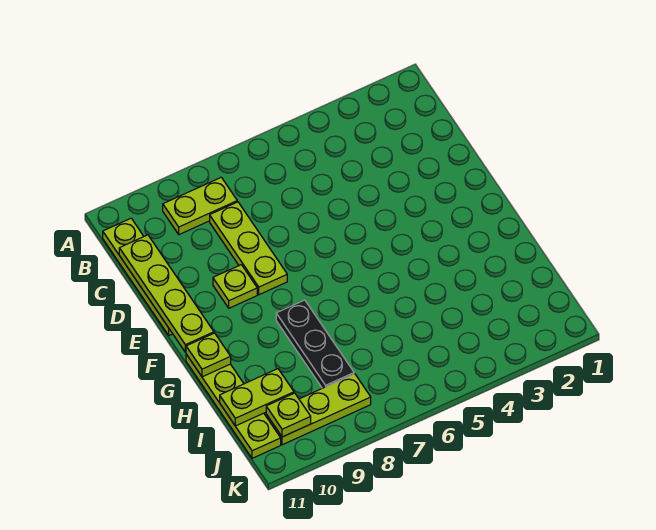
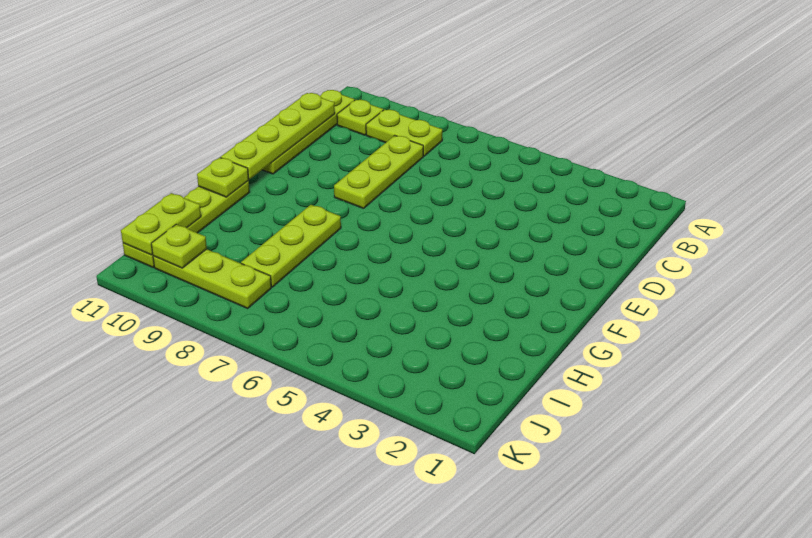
lime plate E9 level 1 -> lime plate B10 level 1
black plate G8:I8 level 1 -> lime plate G8:I8 level 1
lime plate I10:I11 level 2 -> lime plate I11:J11 level 2

